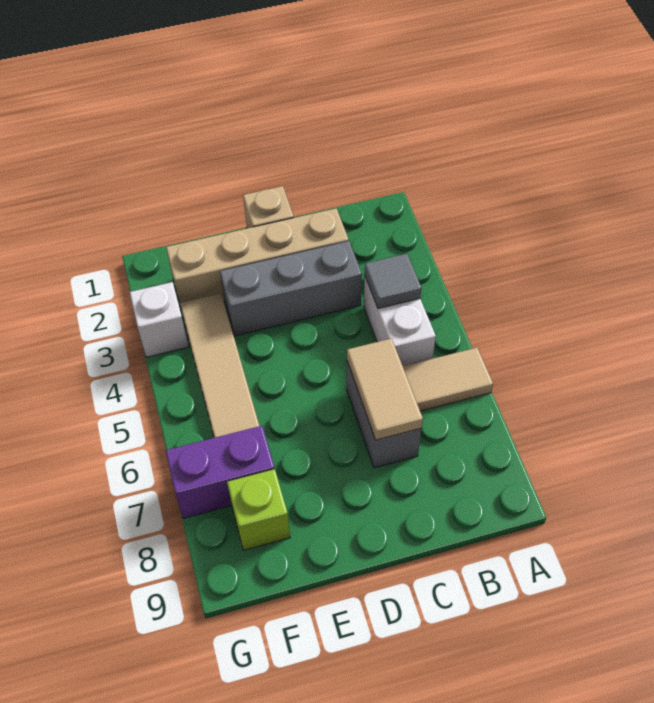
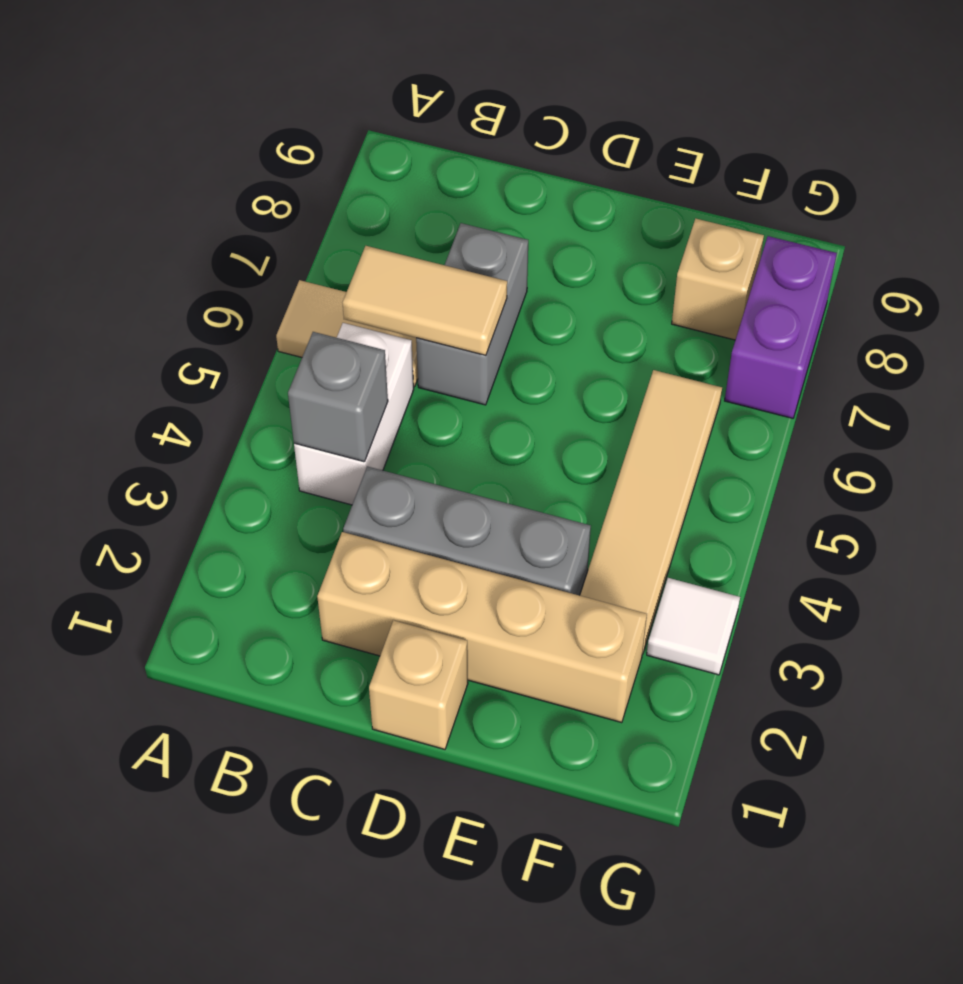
grey tile B4 level 2 -> grey brick B4 level 2
tan tile C6:C7 level 2 -> tan tile B6:C6 level 2
purple brick F7:G7 level 1 -> purple brick G7:G8 level 1
lime brick F8 level 1 -> tan brick F8 level 1
white brick G3 level 1 -> white tile G3 level 1

